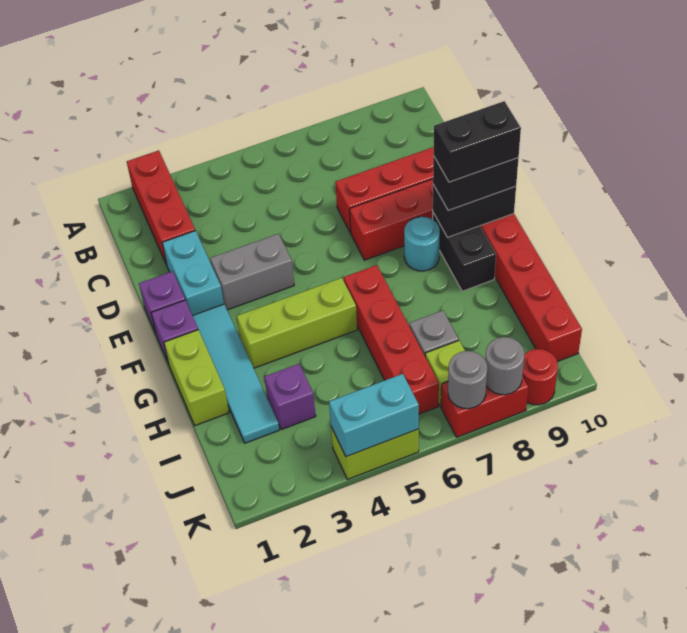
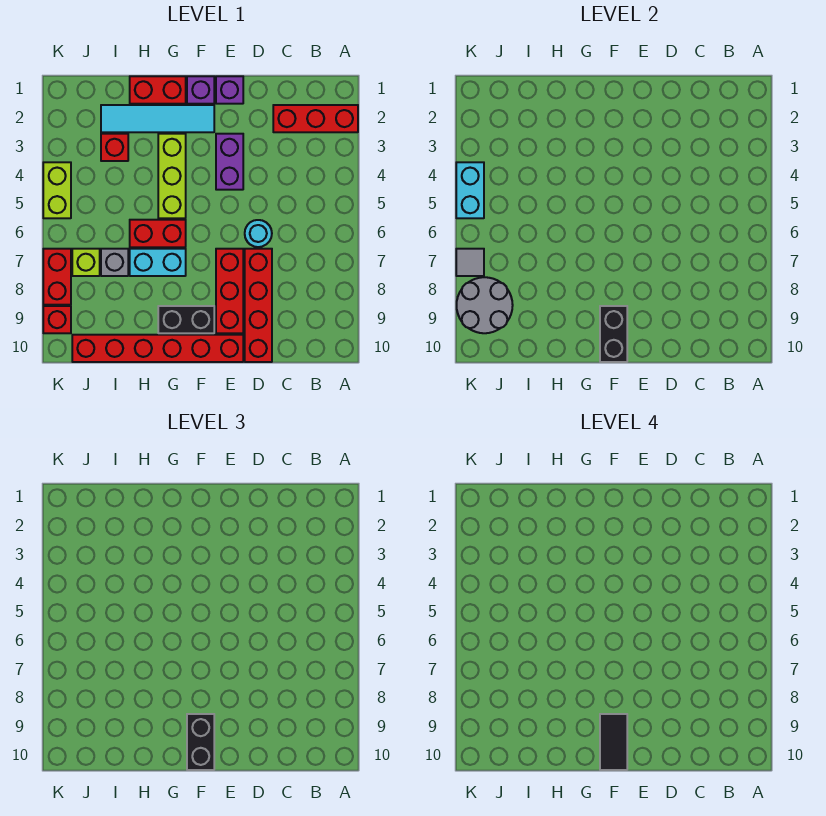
cyan brick D2:E2 level 1 -> cyan brick G7:H7 level 1
grey brick E3:E4 level 1 -> purple brick E3:E4 level 1
cyan round brick F8 level 1 -> cyan round brick D6 level 1
black brick F9:F10 level 4 -> black tile F9:F10 level 4
lime brick G1:H1 level 1 -> red brick G1:H1 level 1
red brick G6:J6 level 1 -> red brick G6:H6 level 1
purple brick I3 level 1 -> red brick I3 level 1
grey round brick K7 level 2 -> grey tile K7 level 2
grey round brick K8 level 2 -> grey round brick J8:K9 level 2
red round brick K9 level 1 -> red brick K9 level 1

